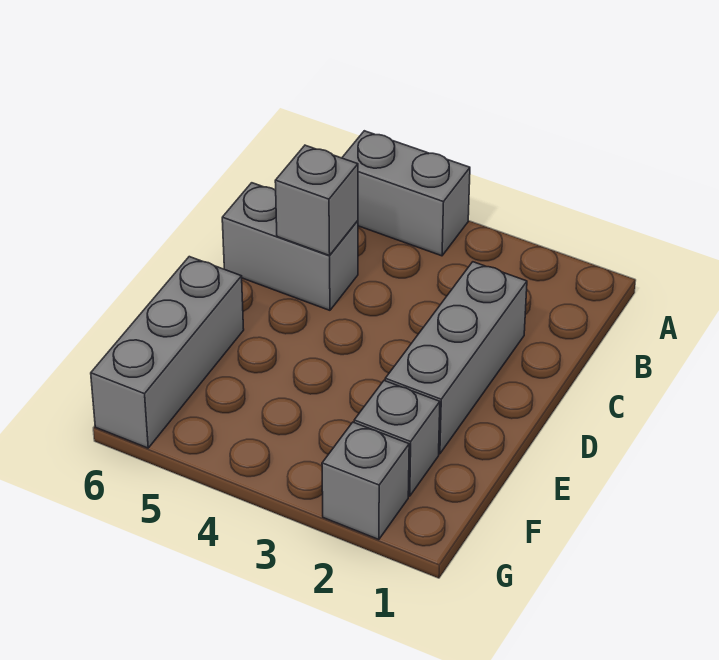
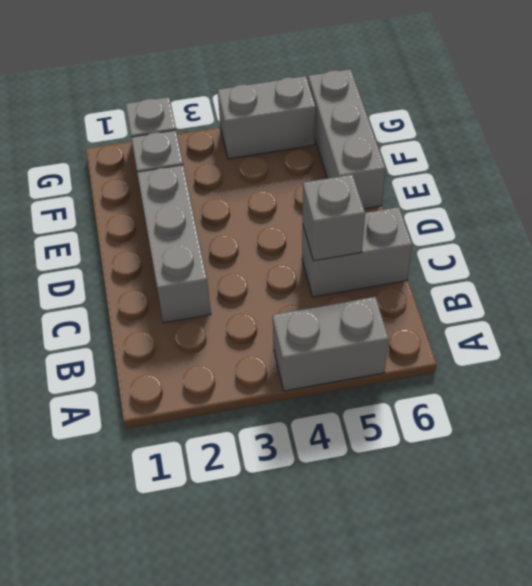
none -> grey brick G4:G5 level 1

